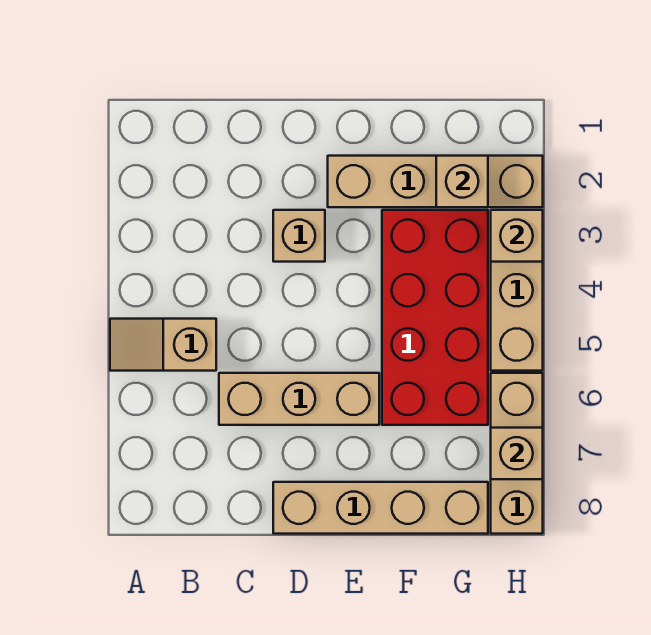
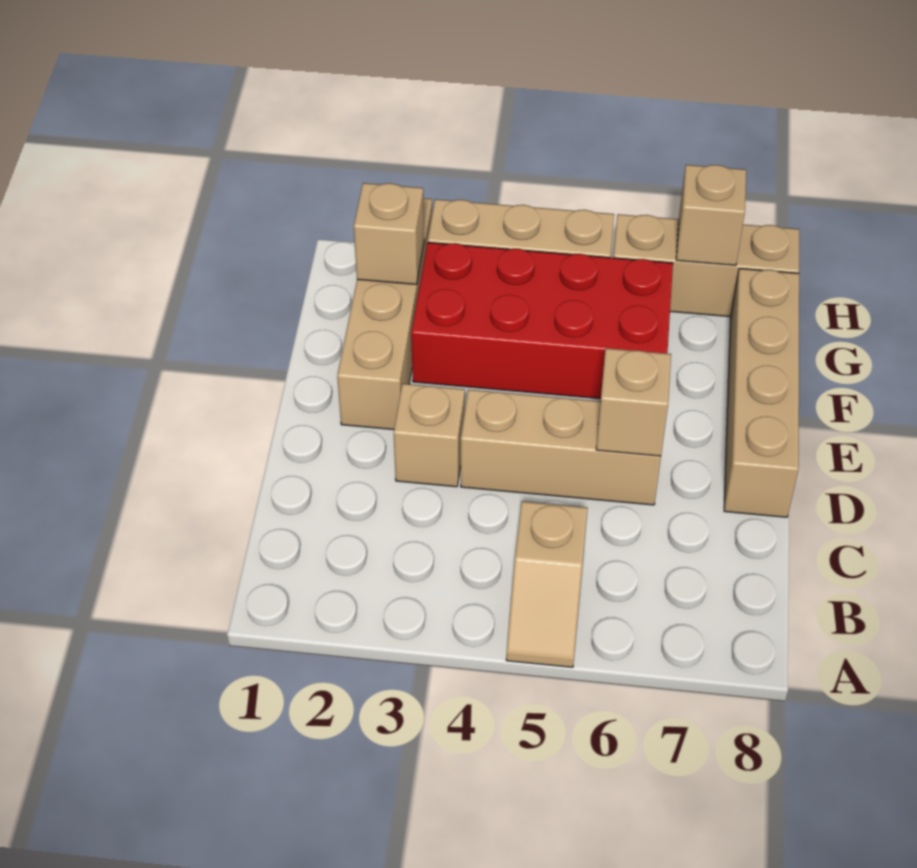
tan brick C6:E6 level 1 -> tan brick D4:D6 level 1
tan brick H3 level 2 -> tan brick D6 level 2

